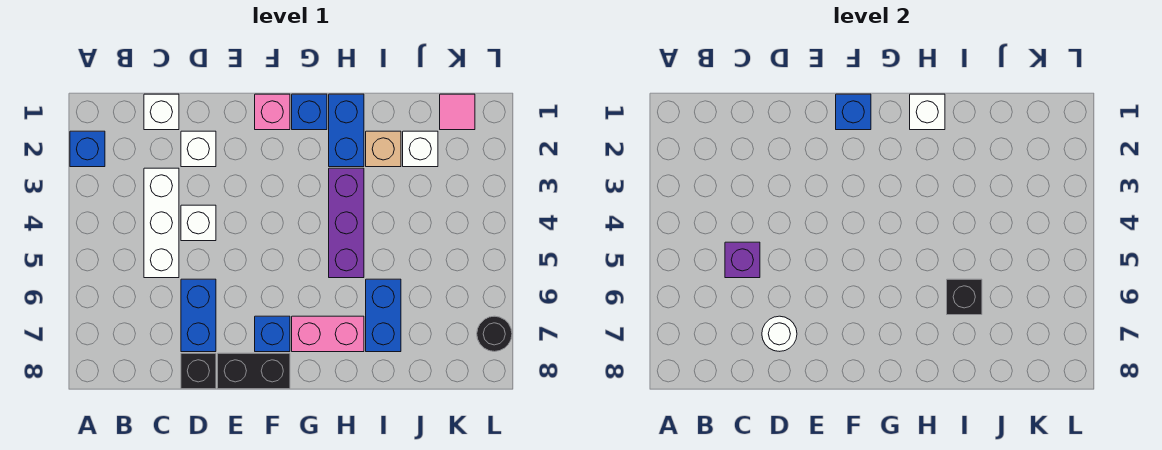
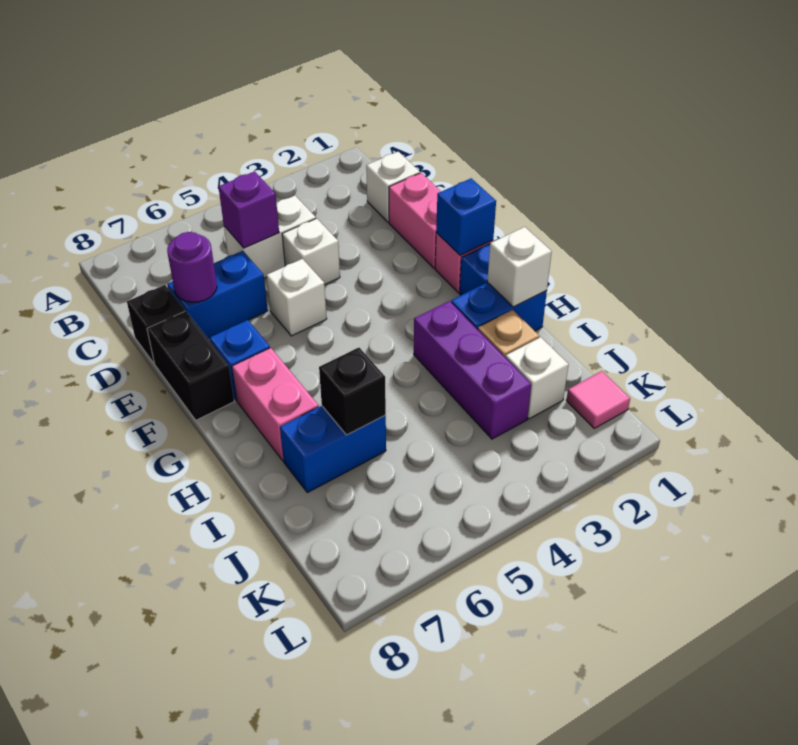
blue brick A2 level 1 -> none
white brick C3:C5 level 1 -> white brick C4:C5 level 1
none -> pink brick D1:E1 level 1
white brick D2 level 1 -> white brick E5 level 1
white round brick D7 level 2 -> purple round brick D7 level 2
purple brick H3:H5 level 1 -> purple brick H3:J3 level 1
black round brick L7 level 1 -> none

